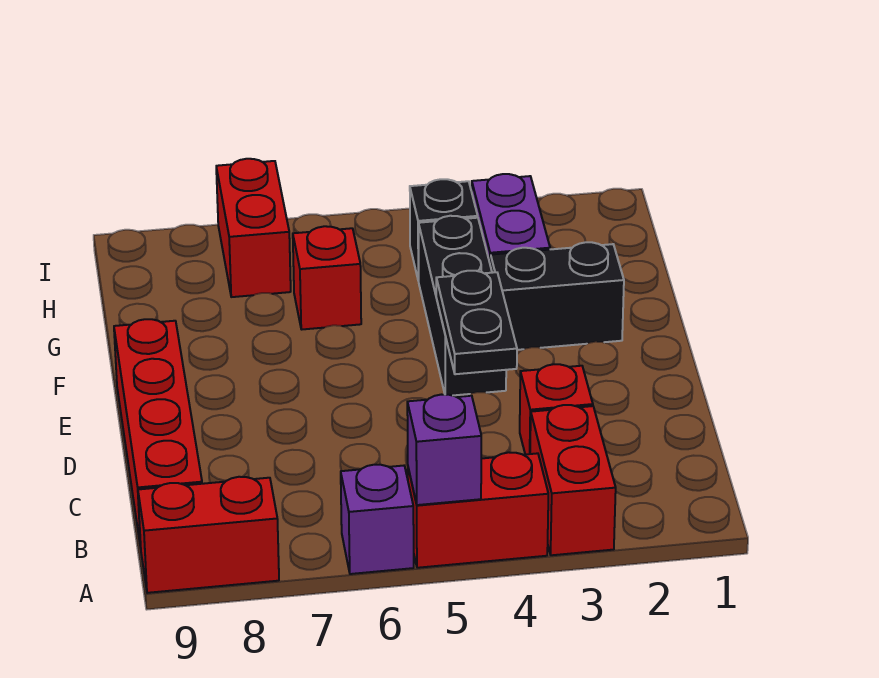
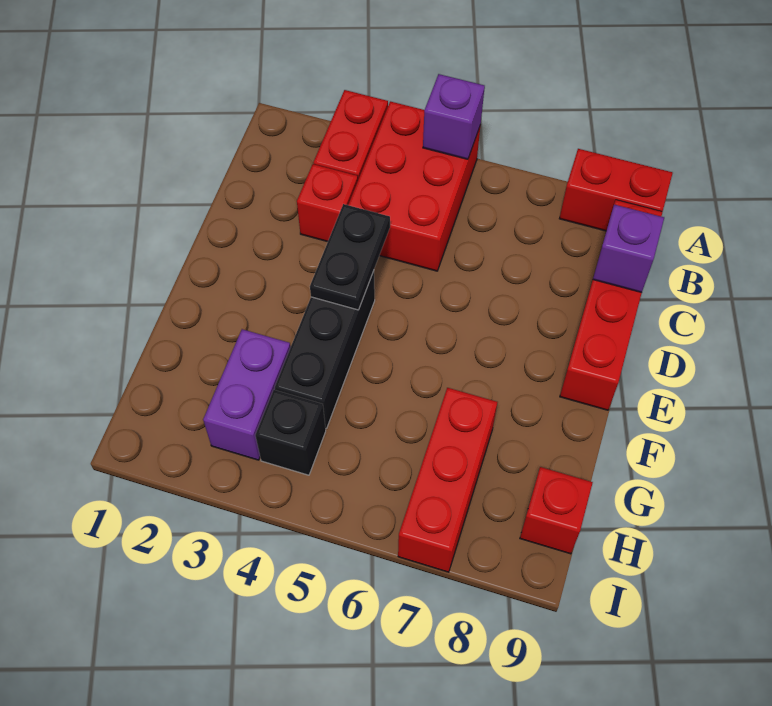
red brick A4:A5 level 1 -> red brick A4:C5 level 1
purple brick A6 level 1 -> purple brick C9 level 2
black brick F2:F3 level 1 -> none
red brick G6 level 1 -> red brick H9 level 1
red brick H7:I7 level 1 -> red brick G7:I7 level 1

